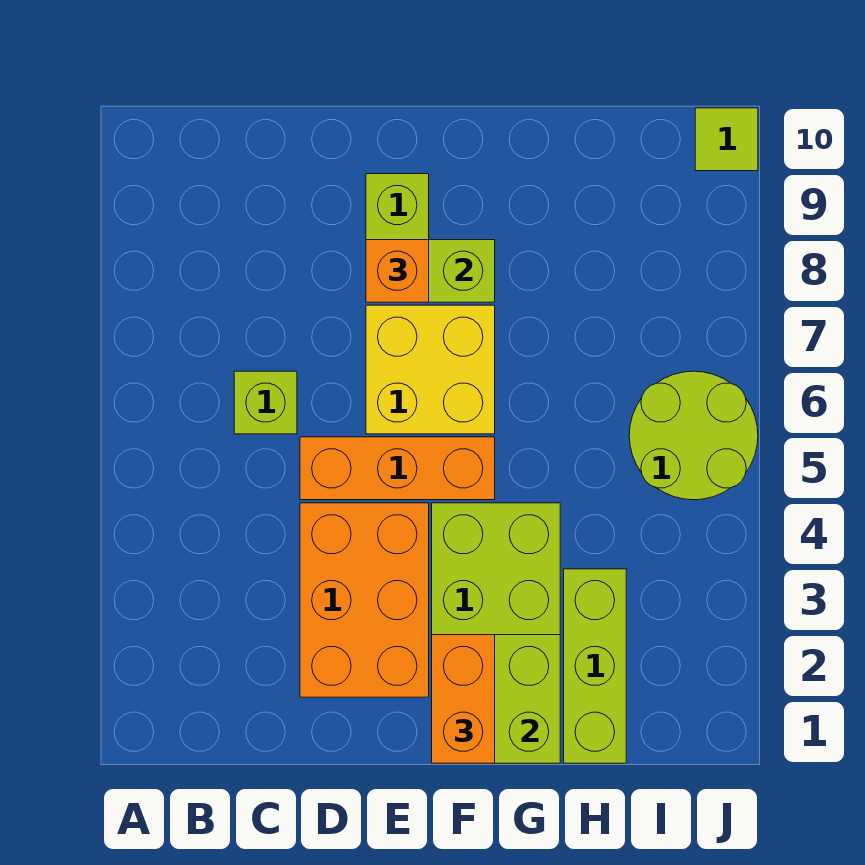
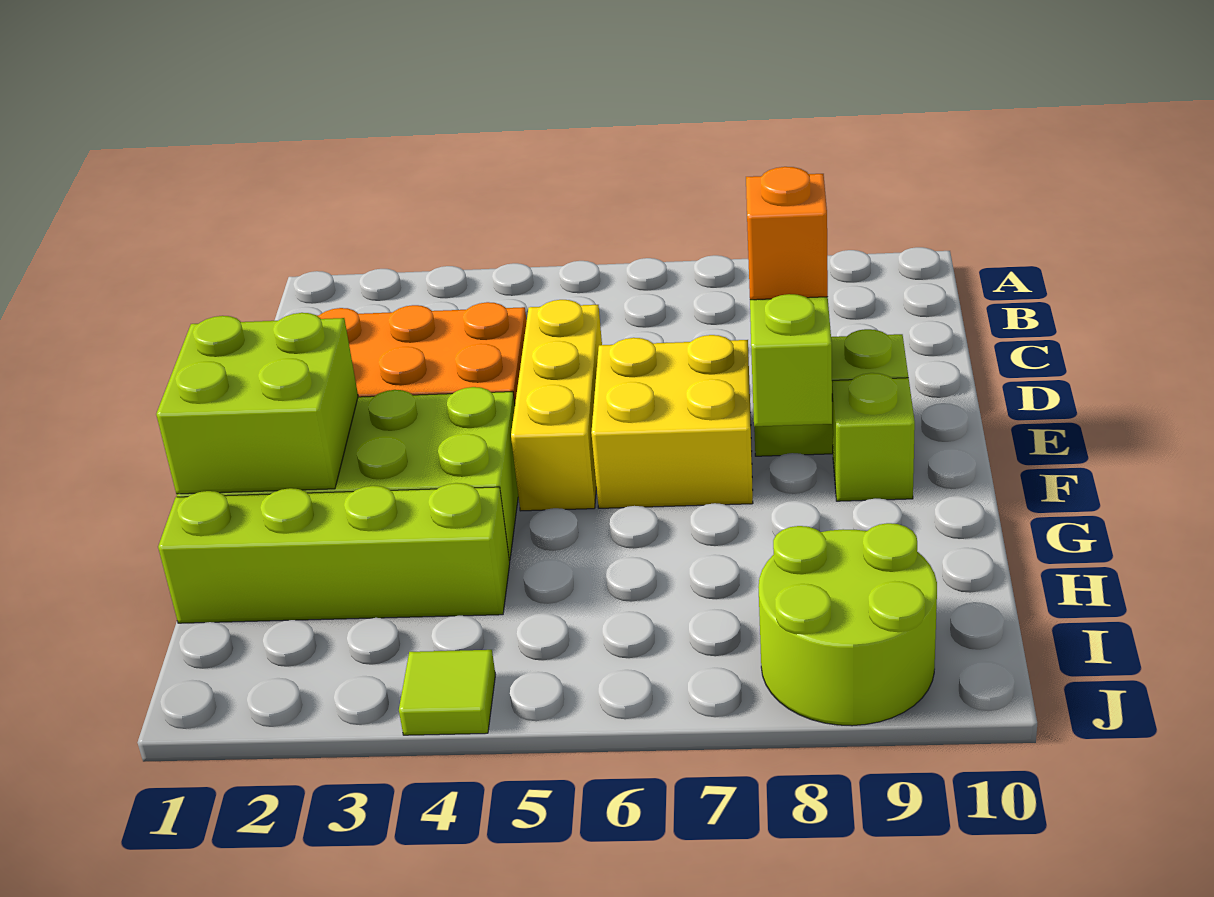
lime brick C6 level 1 -> lime brick F9 level 1
orange brick D5:F5 level 1 -> yellow brick D5:F5 level 1
orange brick F1:F2 level 3 -> none
lime brick H1:H3 level 1 -> lime brick H1:H4 level 1
lime round brick I5:J6 level 1 -> lime round brick I8:J9 level 1
lime tile J10 level 1 -> lime tile J4 level 1

